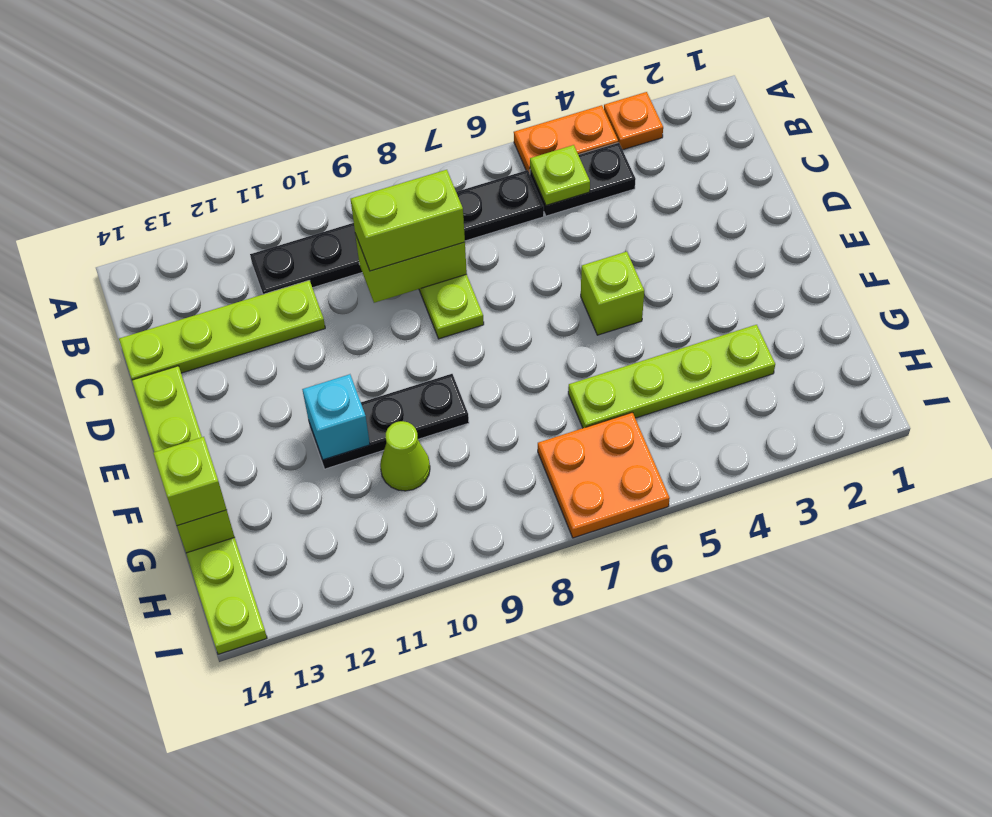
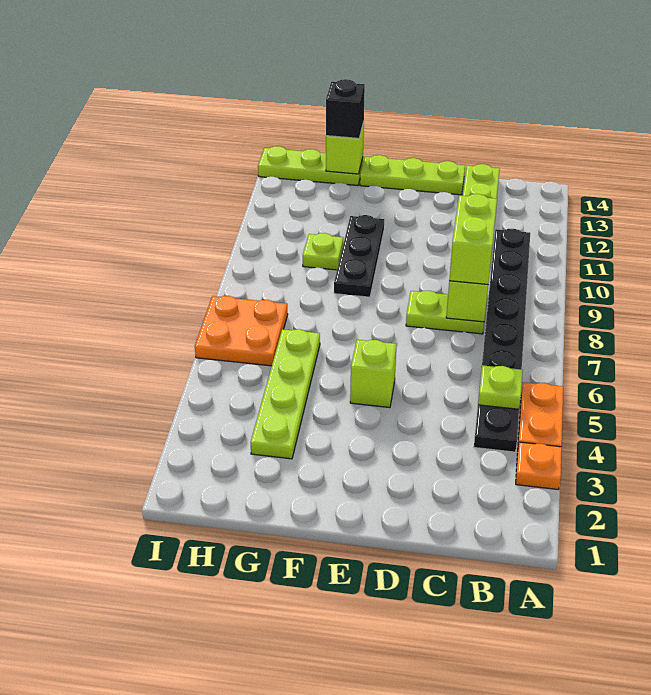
cyan brick F11 level 2 -> none
lime cone G10 level 1 -> lime plate G10 level 1
lime brick G14 level 3 -> black brick G14 level 3

